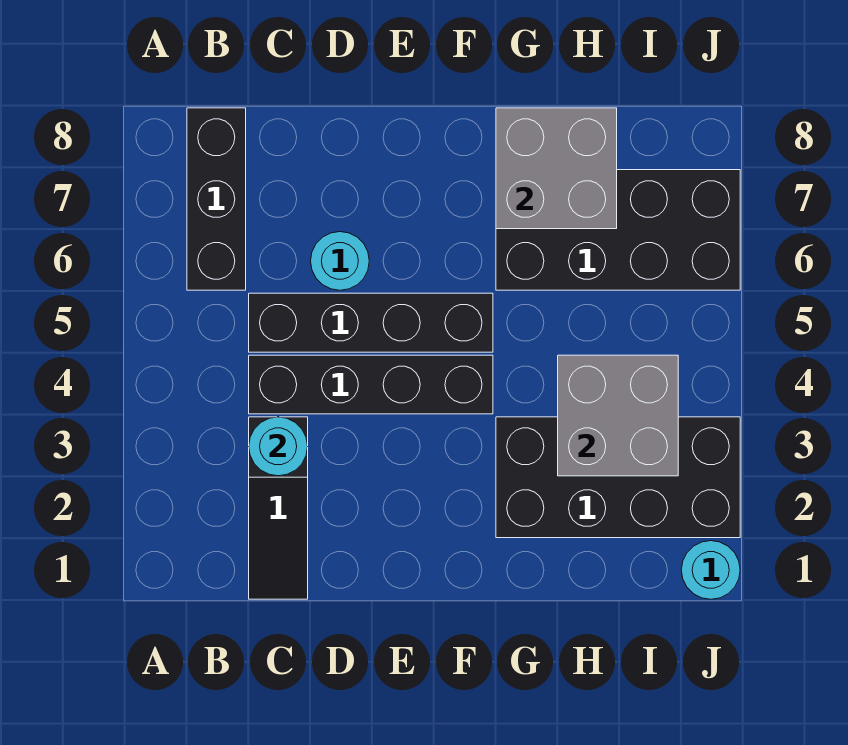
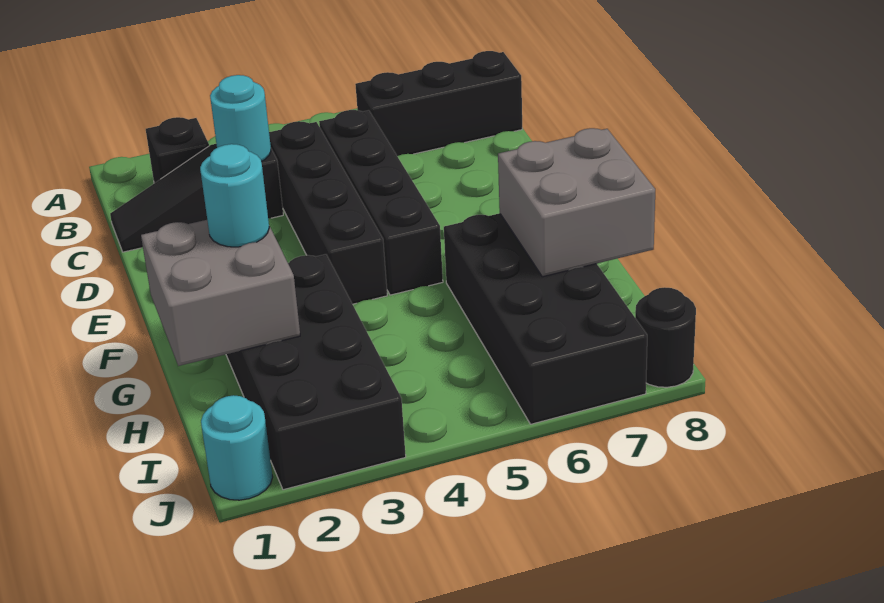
none -> black brick B2 level 1
cyan round brick D6 level 1 -> cyan round brick G2 level 3
grey brick H3:I4 level 2 -> grey brick G1:H2 level 2
none -> black round brick J8 level 1

